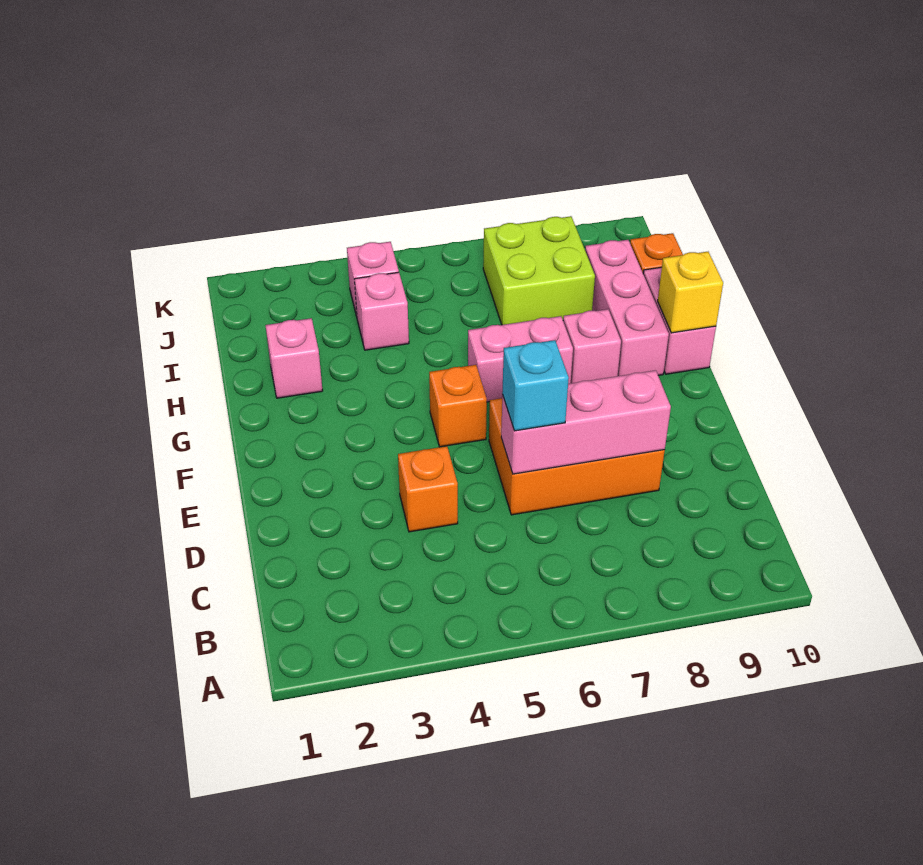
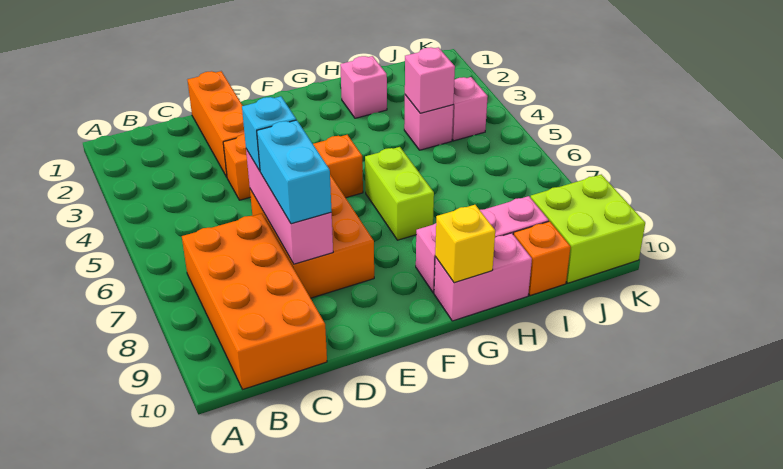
none -> orange brick B7:C10 level 1
none -> orange brick D1:D3 level 1
none -> cyan brick D7:D8 level 3
pink brick G6:G7 level 1 -> lime brick G6:G7 level 1
pink brick G8 level 1 -> pink brick I4 level 2
lime brick I7:J8 level 1 -> lime brick J9:K10 level 1

